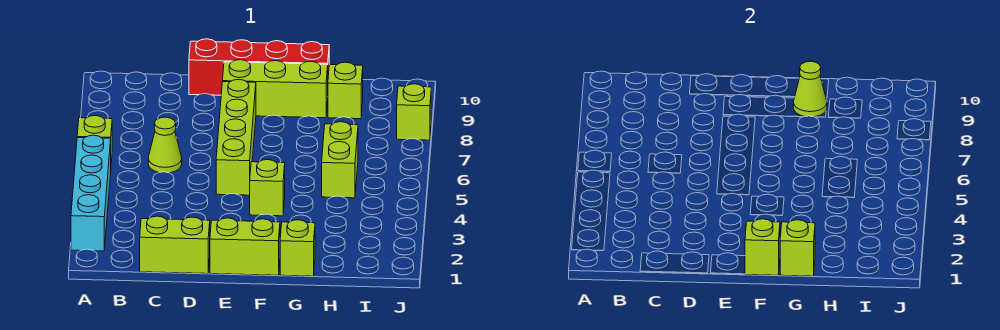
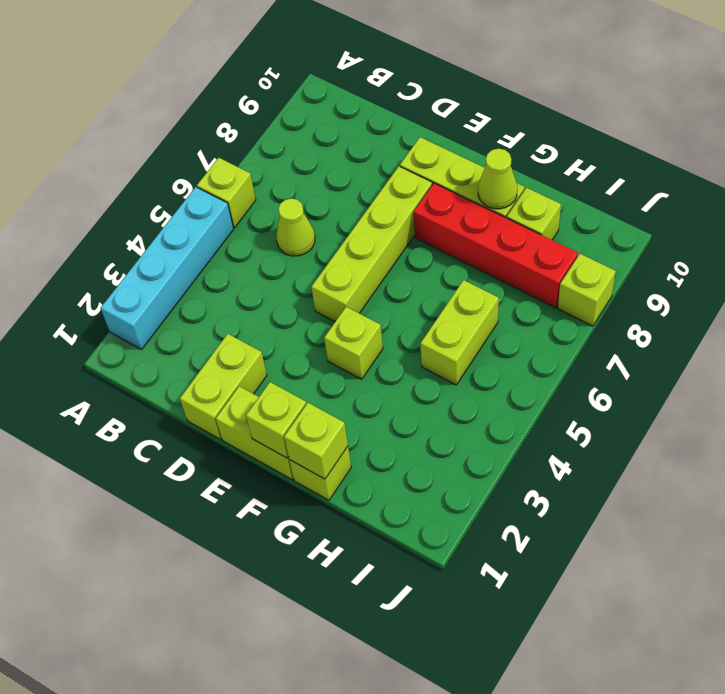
lime brick C1:D1 level 1 -> lime brick D1:D2 level 1
red brick D10:G10 level 1 -> red brick F8:I8 level 1

